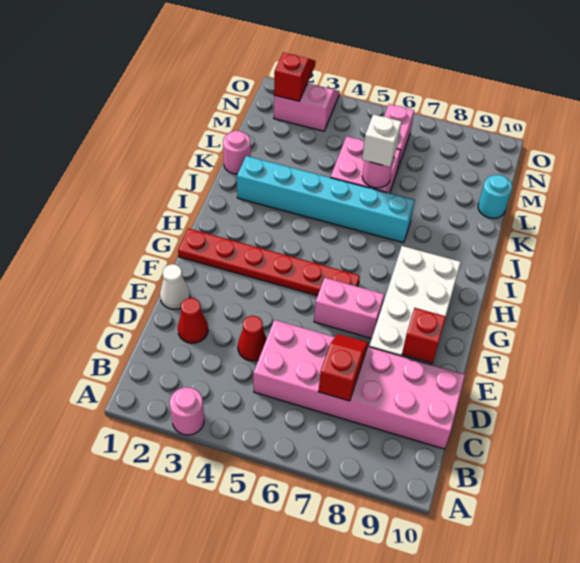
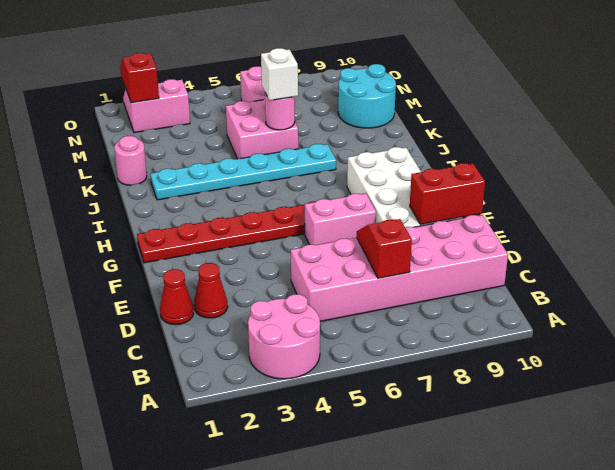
pink round brick A3 level 1 -> pink round brick A3:B4 level 1
red cone D4 level 1 -> red cone D1 level 1
white cone E1 level 1 -> none
red brick E9 level 2 -> red brick E9:E10 level 2
cyan brick J2:J7 level 1 -> cyan plate J2:J7 level 1
cyan round brick L10 level 1 -> cyan round brick L9:M10 level 1

